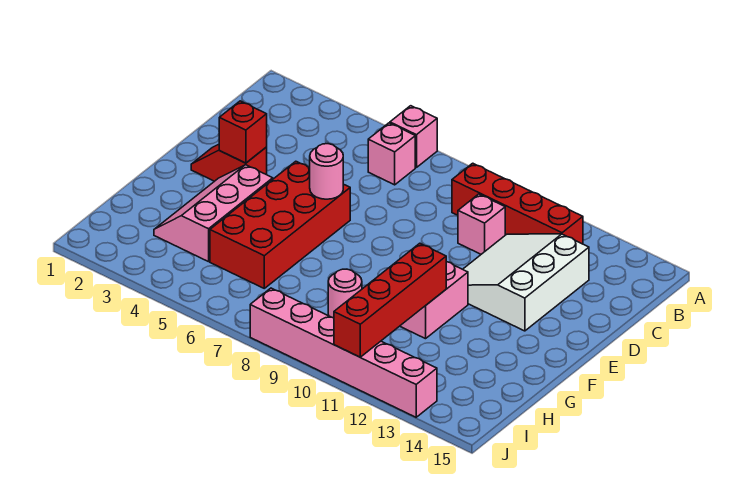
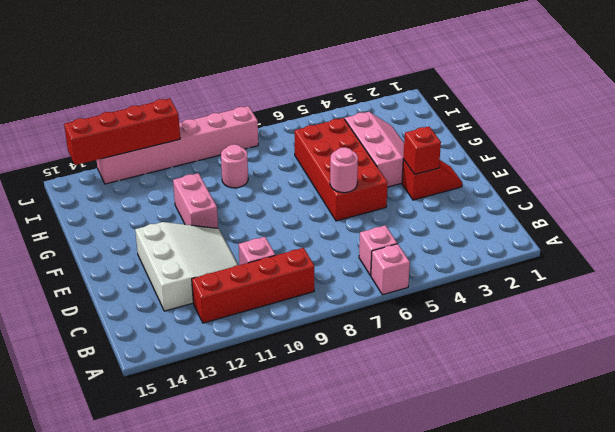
red brick G11:J11 level 2 -> red brick J11:J14 level 2

